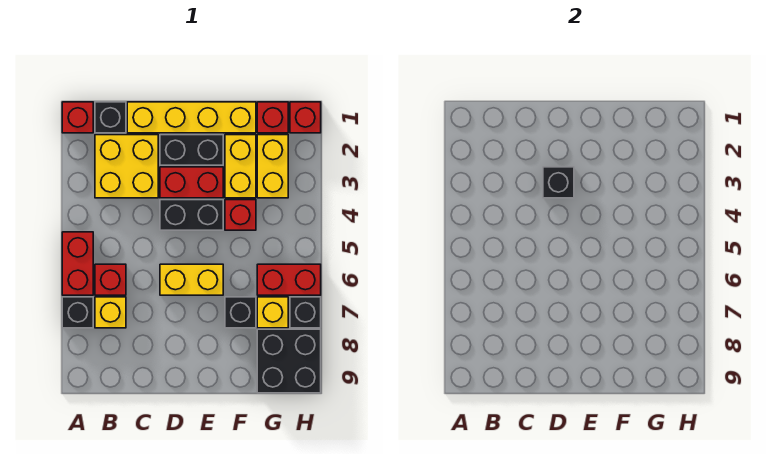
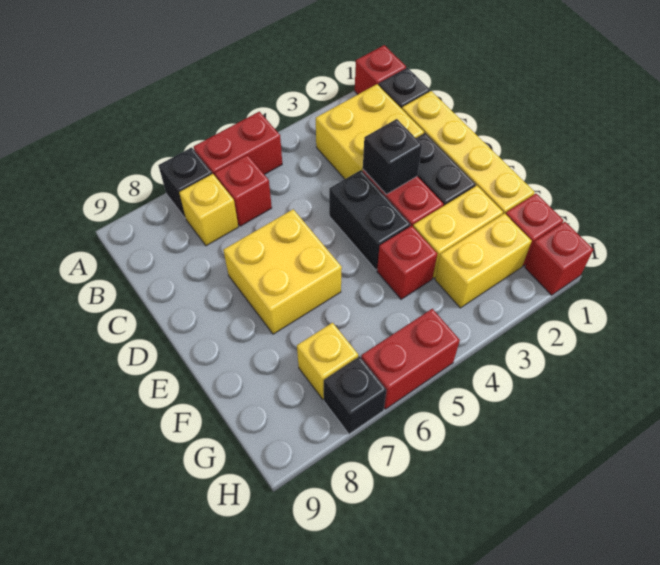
yellow brick D6:E6 level 1 -> yellow brick D6:E7 level 1
black brick F7 level 1 -> none
red brick G6:H6 level 1 -> red brick H5:H6 level 1
black brick G8:H9 level 1 -> none

